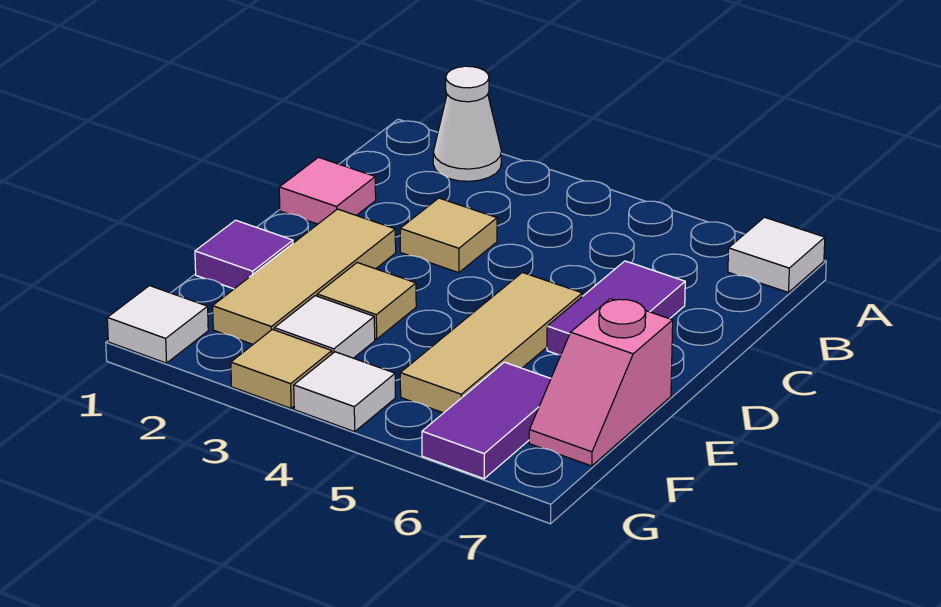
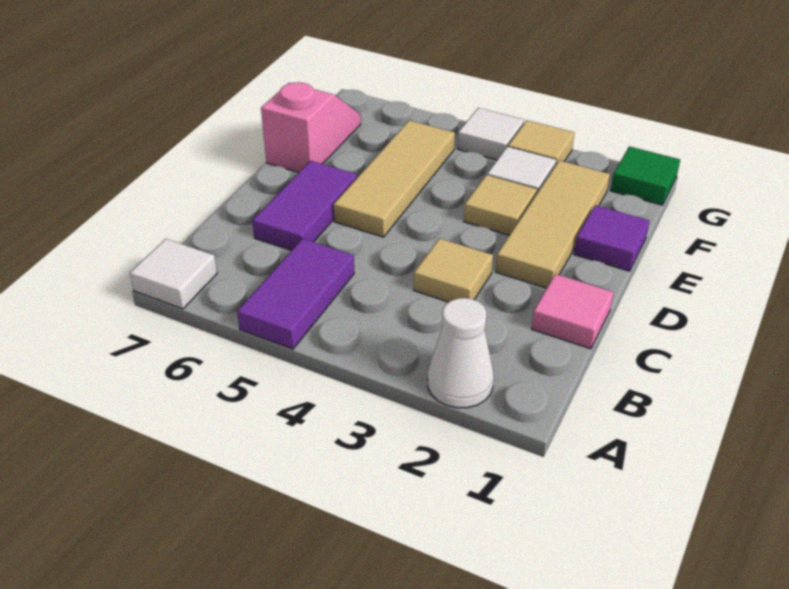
purple tile F6:G6 level 1 -> purple tile A5:B5 level 1
white tile G1 level 1 -> green tile G1 level 1

